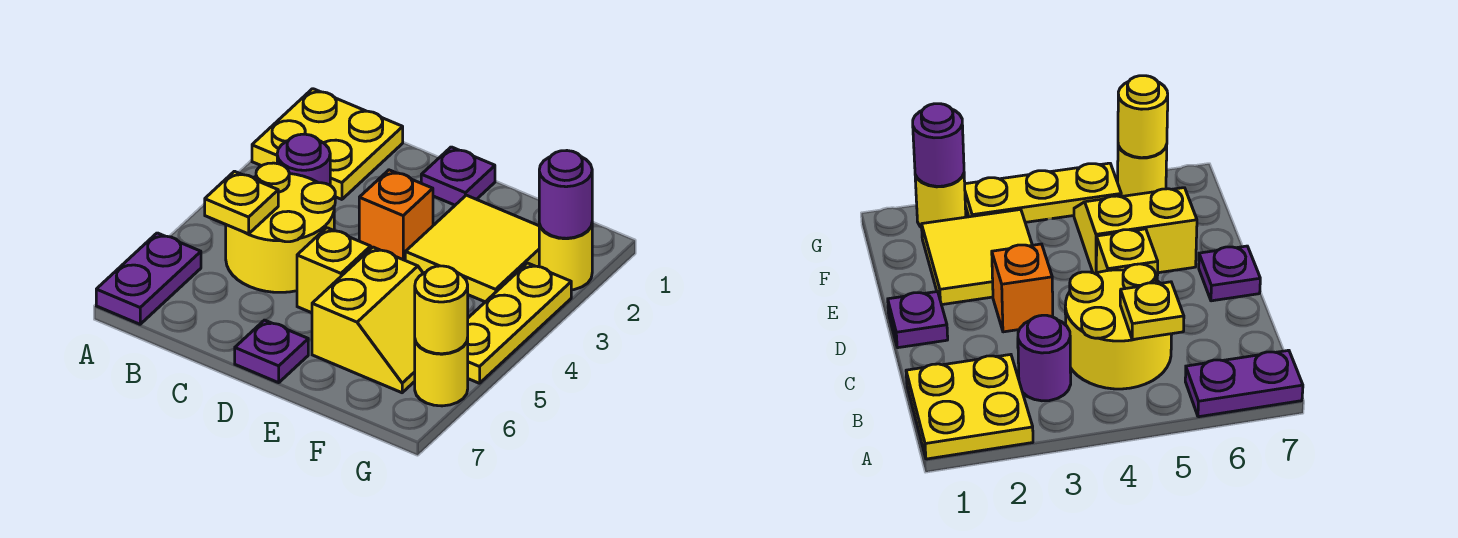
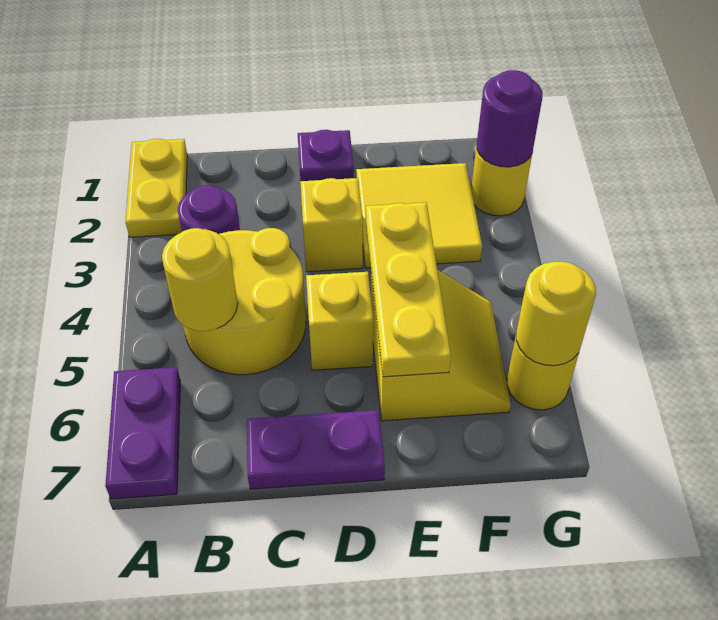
yellow plate A1:B2 level 1 -> yellow plate A1:A2 level 1
yellow plate B5 level 2 -> yellow round brick B5 level 2
orange brick D3 level 1 -> yellow brick D3 level 1
purple plate D7 level 1 -> purple plate C7:D7 level 1
yellow plate G3:G5 level 1 -> yellow plate E4:E6 level 2

